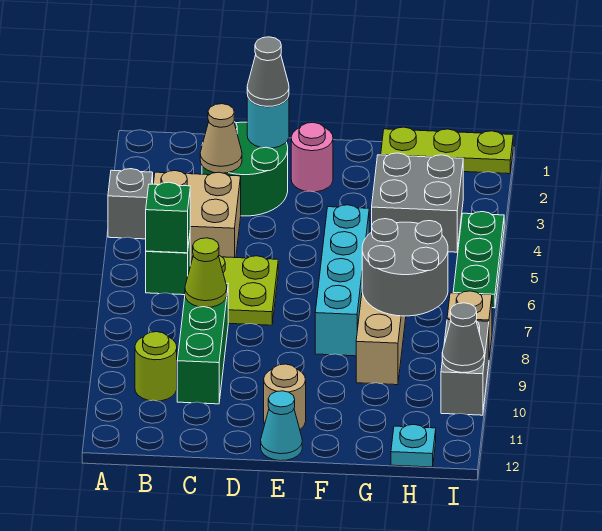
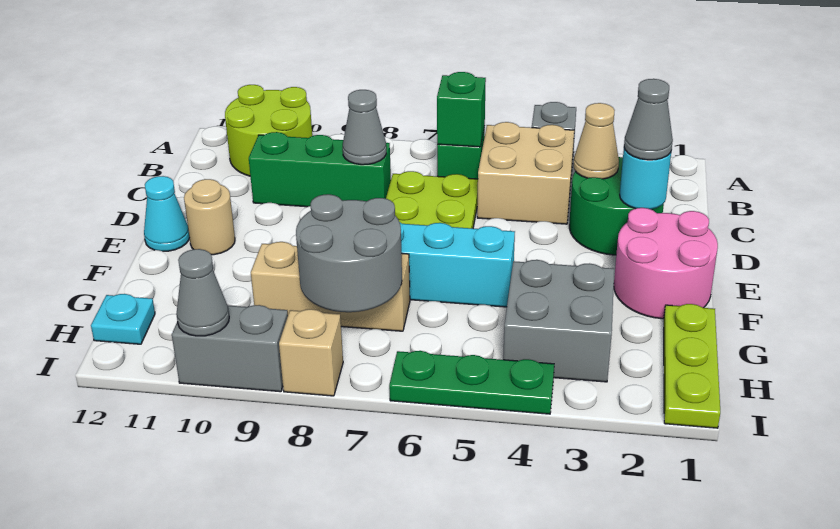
lime round brick B10 level 1 -> lime round brick A10:B11 level 1
lime cone C8 level 2 -> grey cone C8 level 2
pink round brick E2 level 1 -> pink round brick E1:F2 level 1

